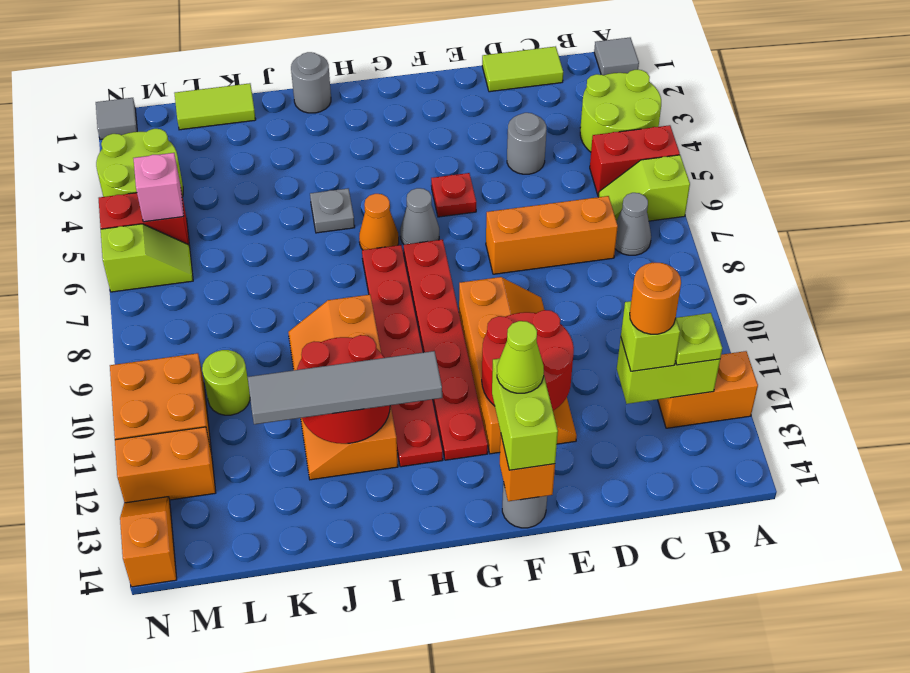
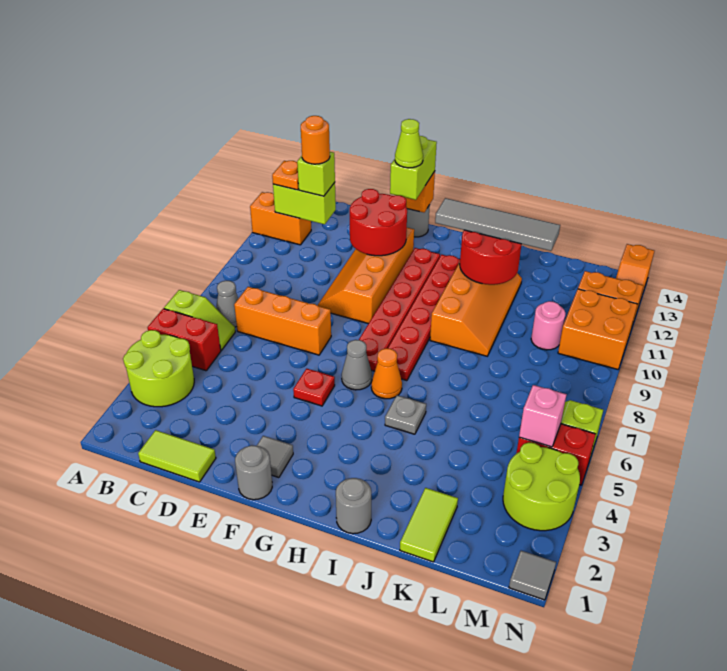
grey tile A1 level 1 -> grey tile F2 level 1
lime plate B12 level 3 -> orange plate B12 level 3
grey round brick D4 level 1 -> grey round brick F1 level 1
lime tile K1:L1 level 1 -> lime tile K1:K2 level 1
lime round brick L10 level 1 -> pink round brick L10 level 1

